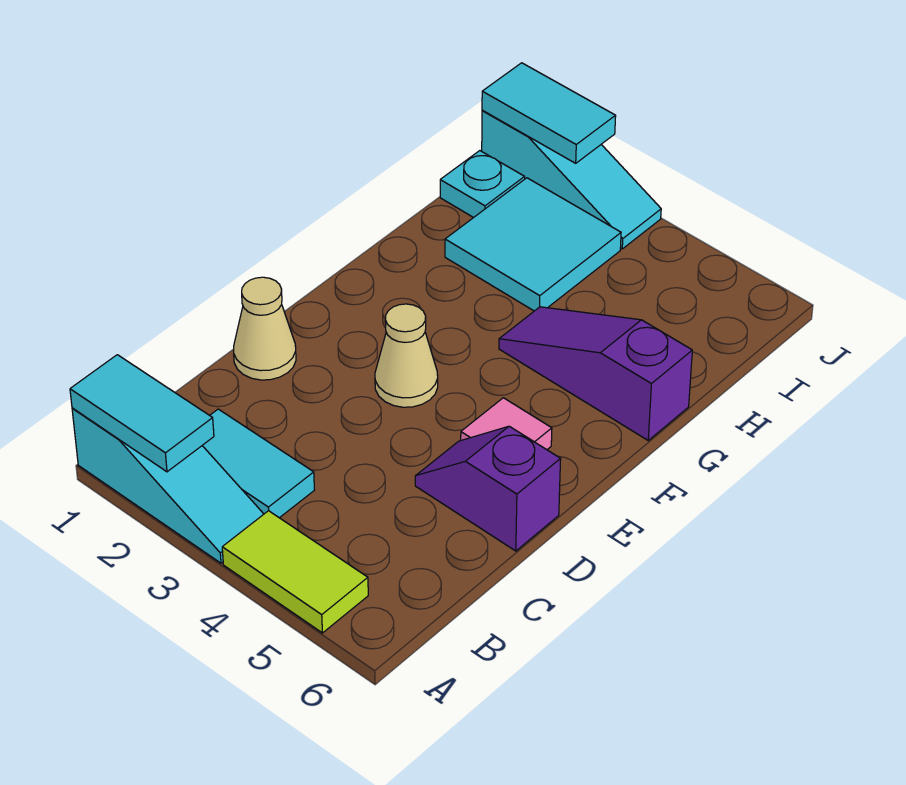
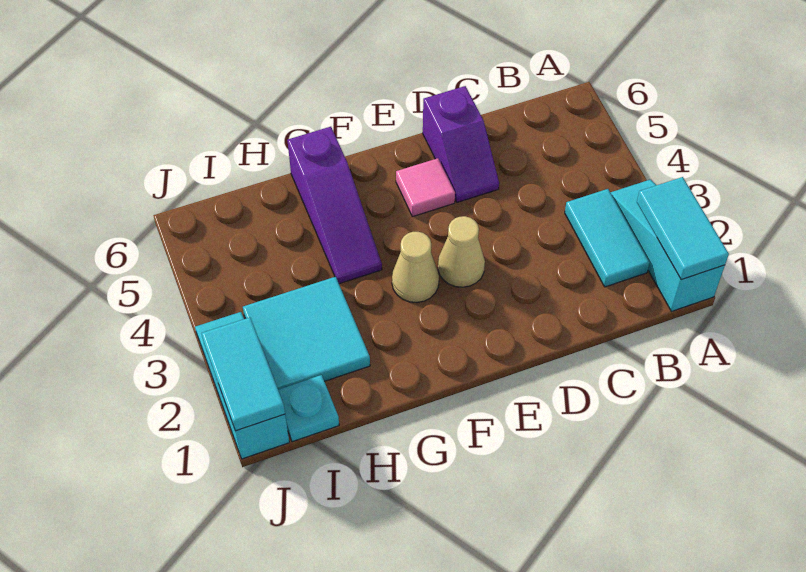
lime tile A4:A5 level 1 -> none
tan cone D1 level 1 -> tan cone F3 level 1

